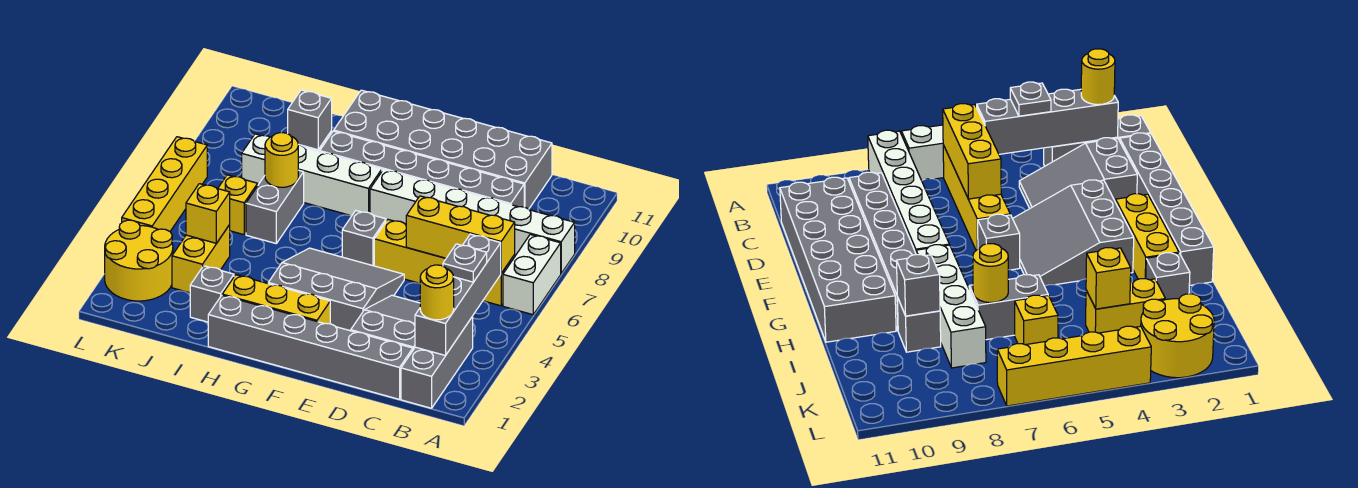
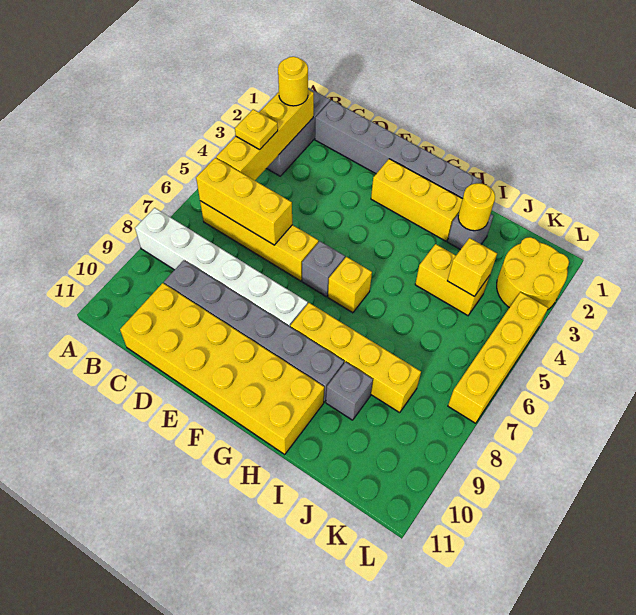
white brick A6:A7 level 1 -> none
grey brick B2:B5 level 2 -> yellow brick B2:B5 level 2
grey plate B4 level 3 -> yellow plate B4 level 3
grey slope C2:D4 level 1 top 2 -> none
grey brick C10:H11 level 1 -> yellow brick C10:H11 level 1
grey slope E3:G5 level 1 top 3 -> none
white brick G8:J8 level 1 -> yellow brick G8:J8 level 1
grey brick I6:I7 level 1 -> none
yellow round brick I7 level 2 -> yellow round brick I2 level 2
grey brick I9 level 2 -> none
yellow brick J3:J4 level 1 -> yellow brick I4:J4 level 1
yellow brick J6 level 1 -> yellow brick G6 level 1

